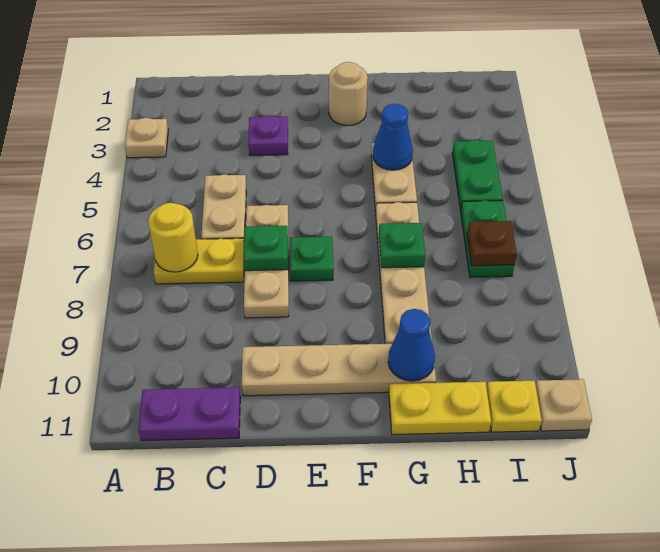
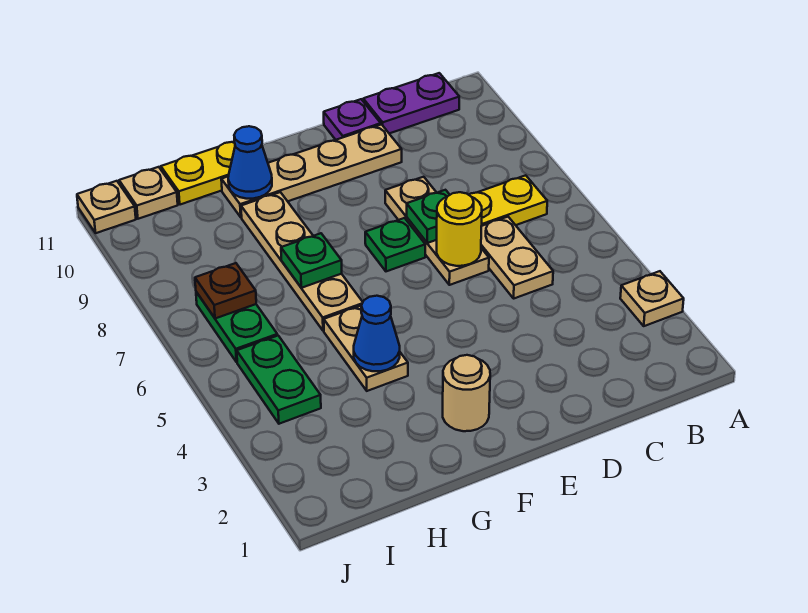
yellow round brick B7 level 2 -> yellow round brick D6 level 2
purple plate D3 level 1 -> purple plate D11 level 1
yellow plate I11 level 1 -> tan plate I11 level 1

